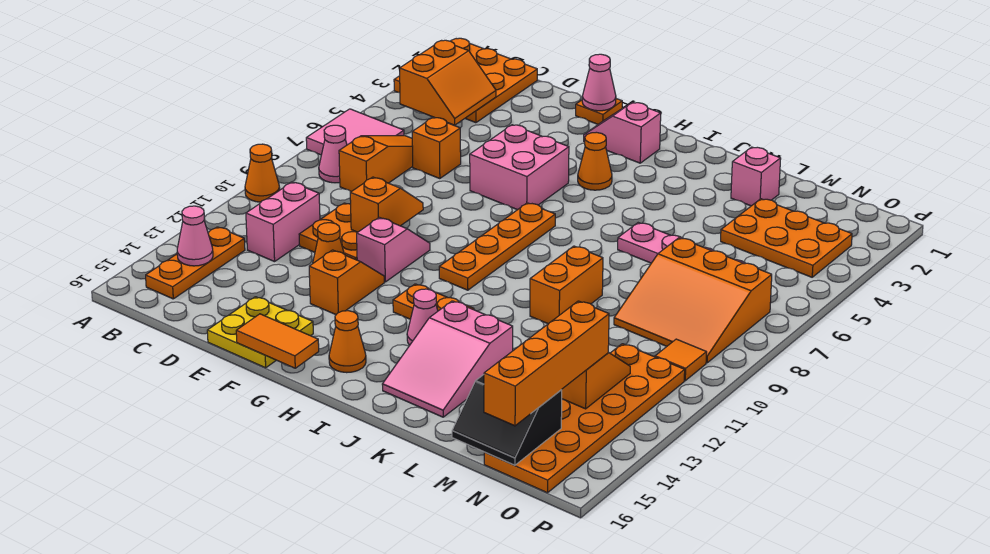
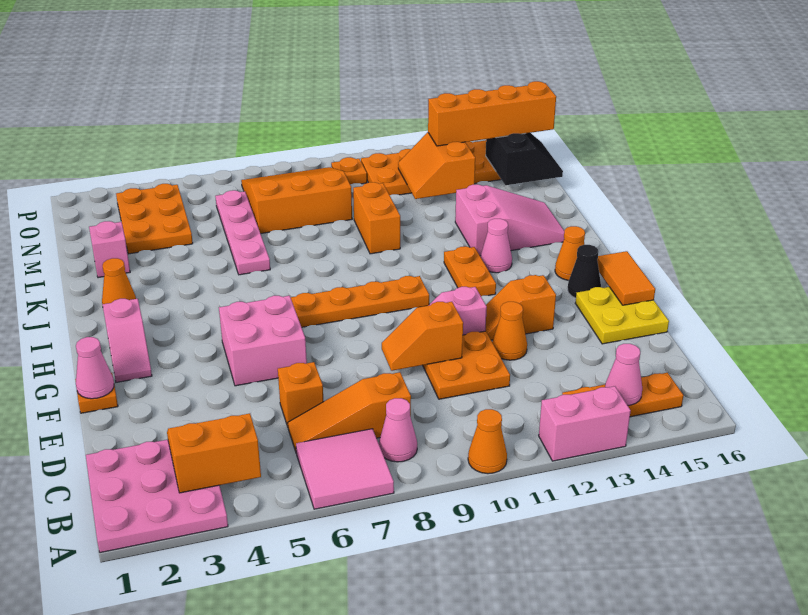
orange plate A1:C3 level 1 -> pink plate A1:C3 level 1
pink brick C11:C12 level 1 -> pink brick A12:A13 level 1
none -> black cone G15 level 1
orange cone H4 level 1 -> orange cone J2 level 1
orange brick K9:K10 level 1 -> orange brick K10:L10 level 1
orange slope M7:O9 level 1 top 7 -> orange slope M7:O9 level 1 top M
orange tile O10 level 1 -> orange plate O10 level 1

